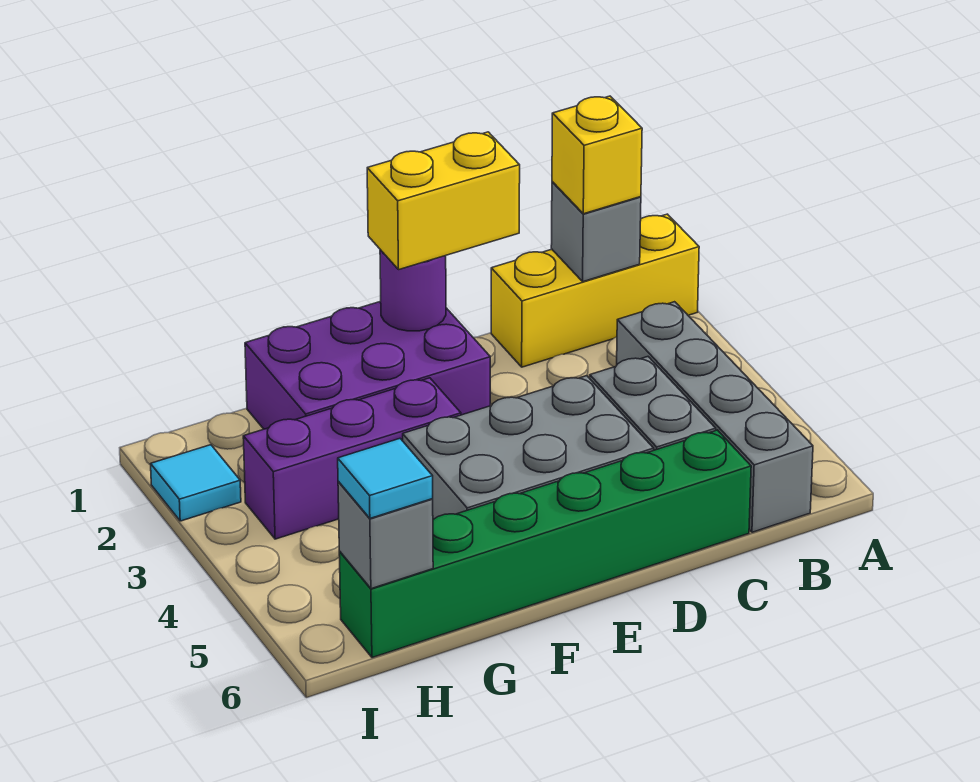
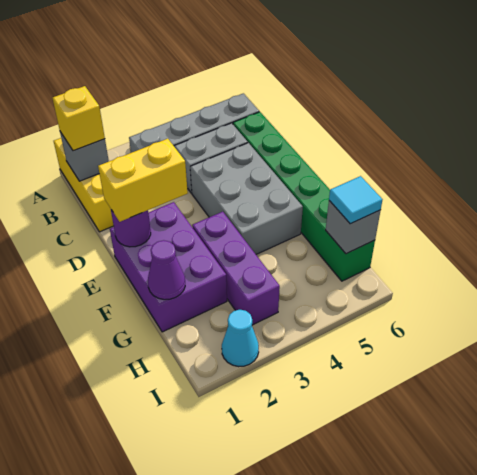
yellow brick D1:E1 level 3 -> yellow brick E1:E2 level 3
none -> purple cone G1 level 2
cyan tile I2 level 1 -> cyan cone I2 level 1

